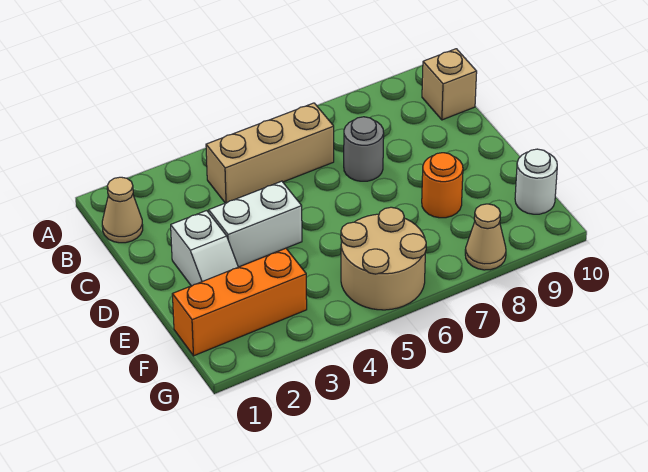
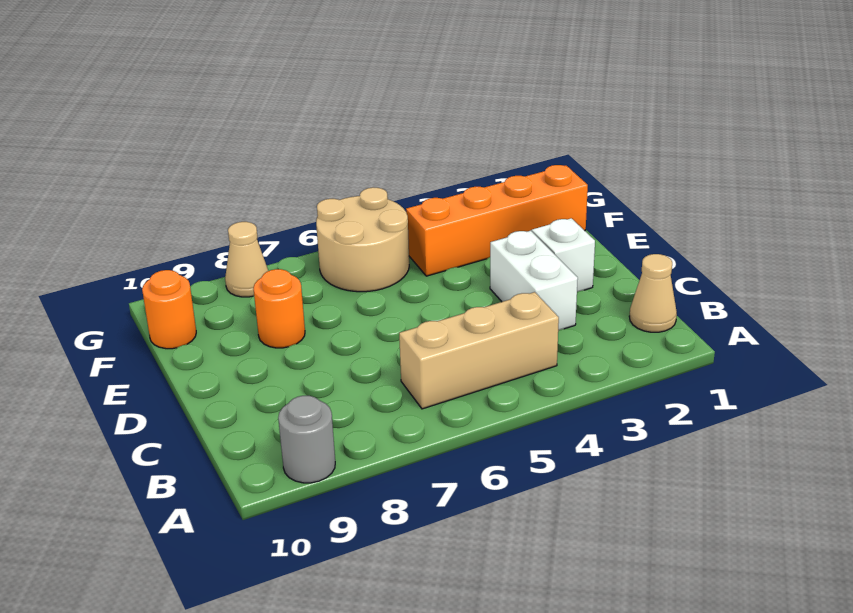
tan brick B10 level 1 -> none
grey round brick C7 level 1 -> grey round brick A9 level 1
white brick D3:D4 level 1 -> white brick C3:D3 level 1
orange brick F1:F3 level 1 -> orange brick F1:F4 level 1
white round brick F10 level 1 -> orange round brick F10 level 1

